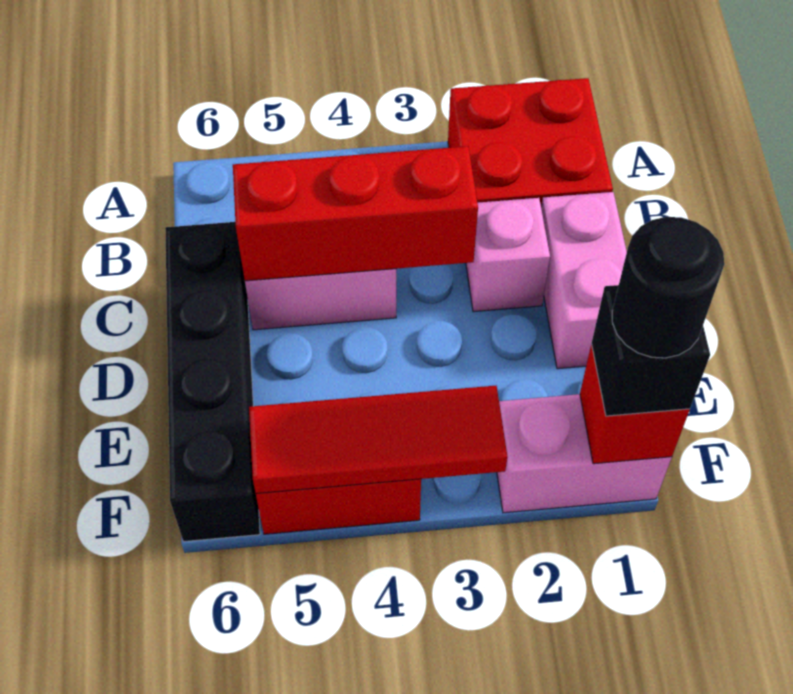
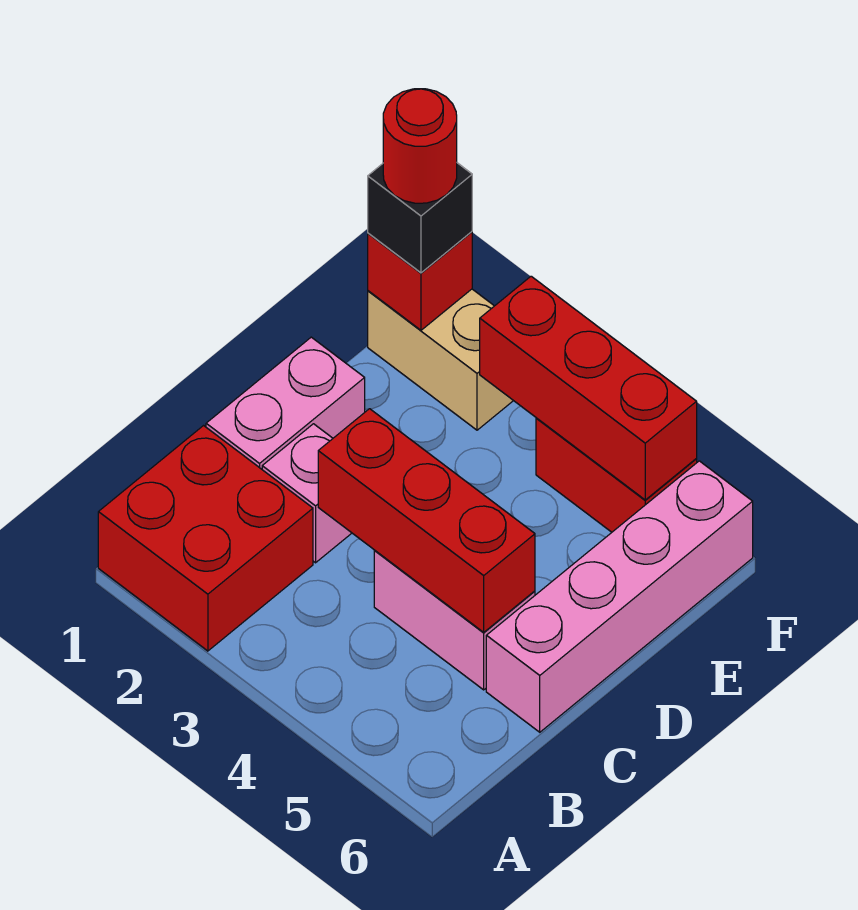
black brick C6:F6 level 1 -> pink brick C6:F6 level 1
pink brick F1:F2 level 1 -> tan brick F1:F2 level 1
black round brick F1 level 4 -> red round brick F1 level 4
red tile F3:F5 level 2 -> red brick F3:F5 level 2

